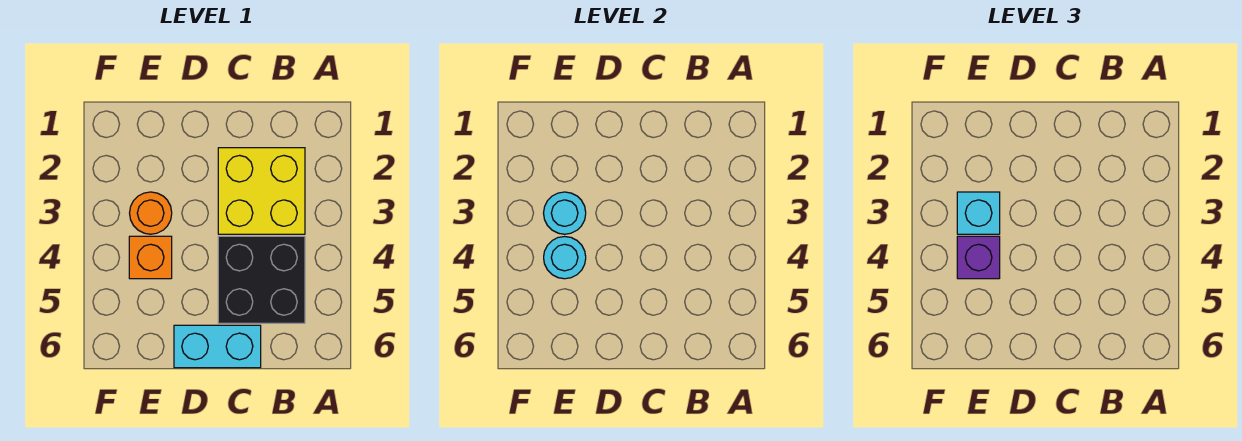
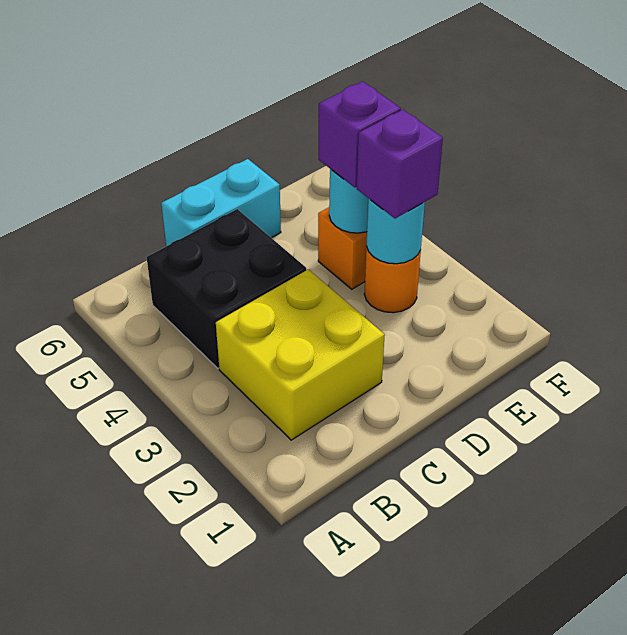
cyan brick E3 level 3 -> purple brick E3 level 3

